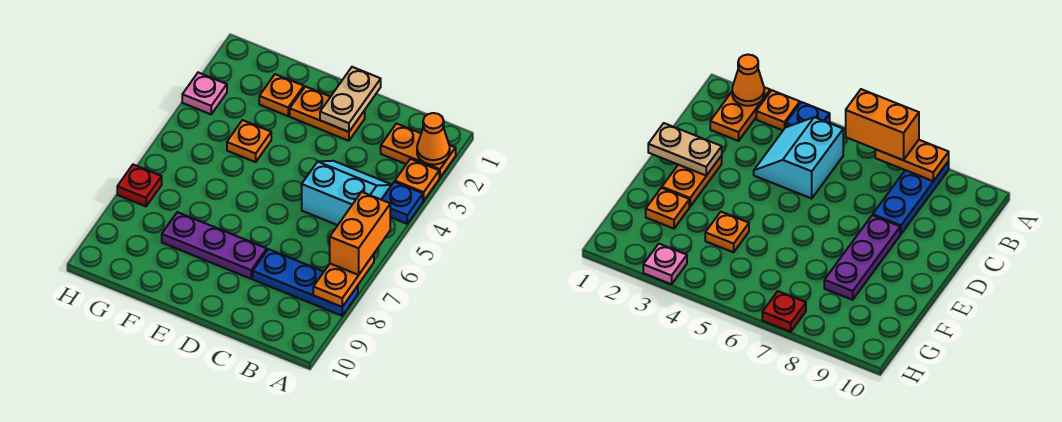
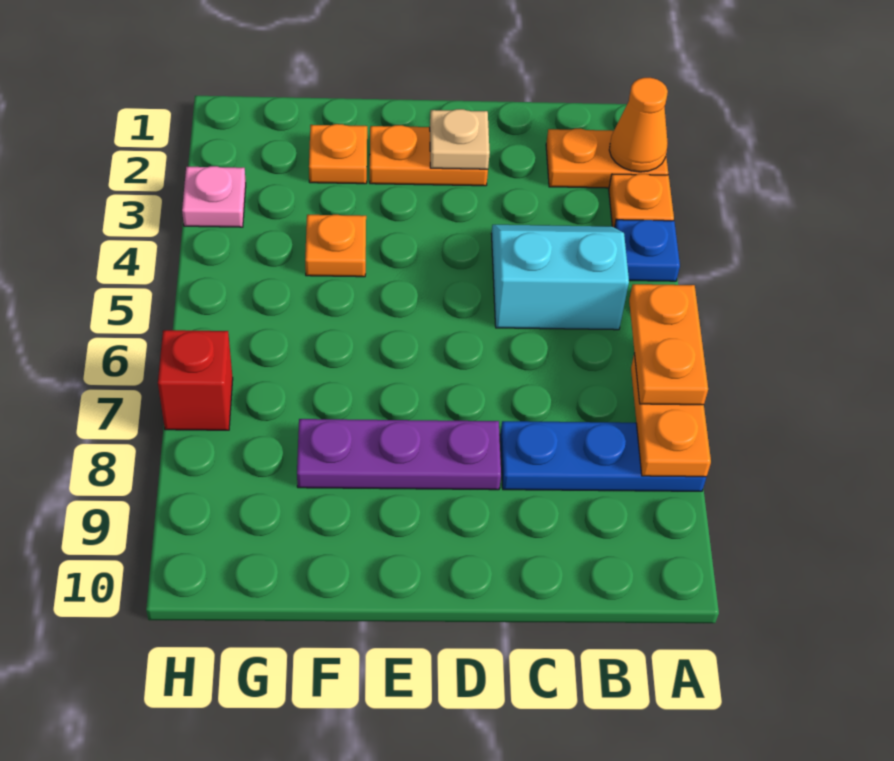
orange brick A6:A7 level 3 -> orange plate A6:A7 level 3
tan plate D1:D2 level 2 -> tan plate D2 level 2
red plate H7 level 1 -> red brick H7 level 1

